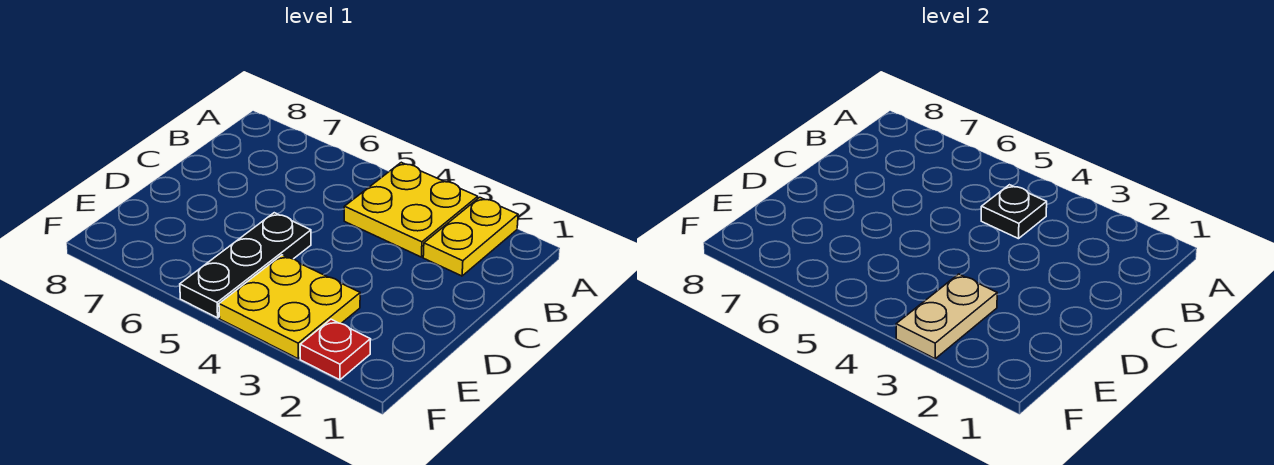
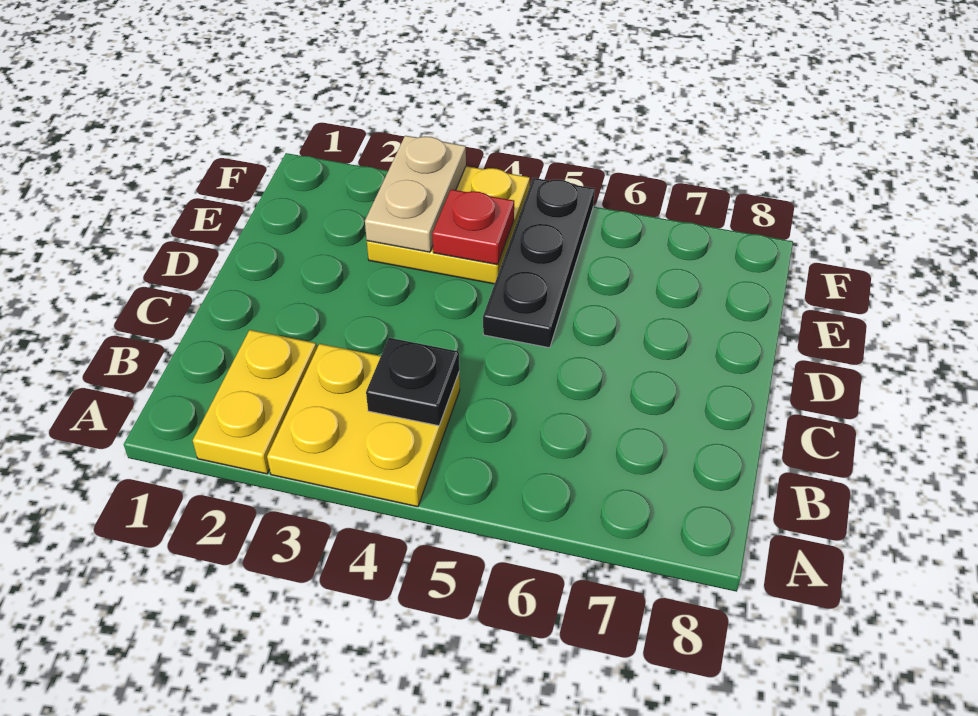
red plate F2 level 1 -> red plate E4 level 2

